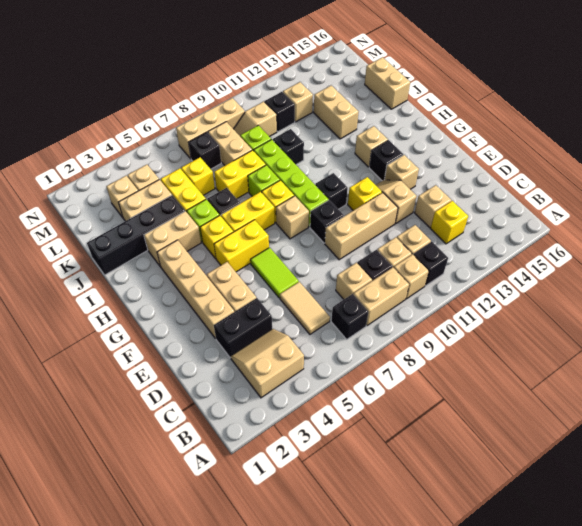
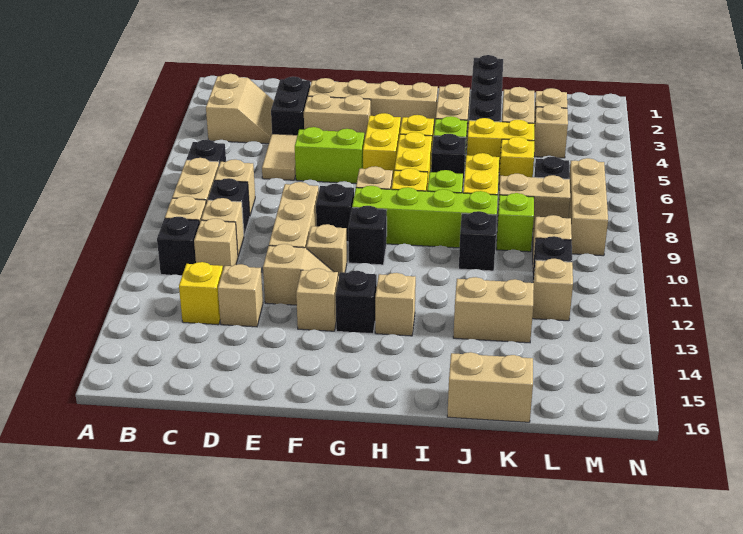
tan tile C6:D6 level 1 -> tan tile D5:D6 level 1
lime tile E6:F6 level 1 -> lime brick E6:F6 level 1
yellow brick F11 level 1 -> tan brick F11 level 1

